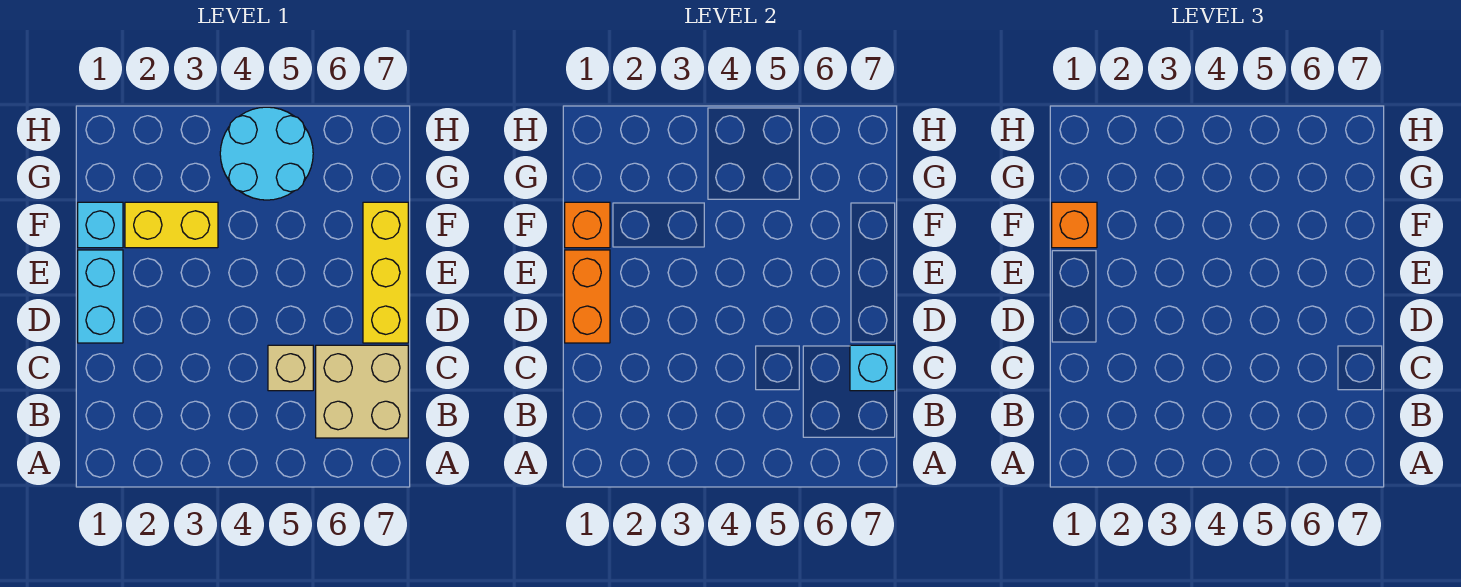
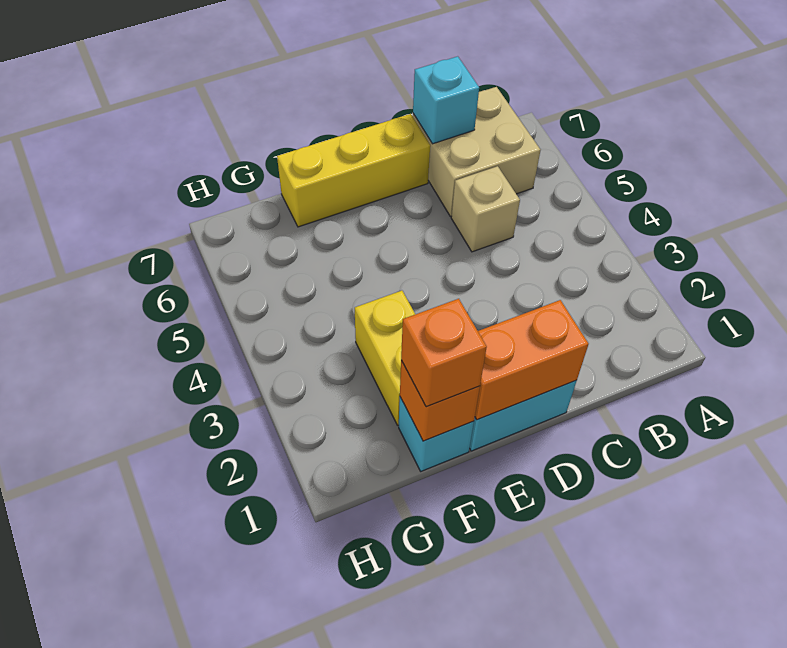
cyan round brick G4:H5 level 1 -> none

